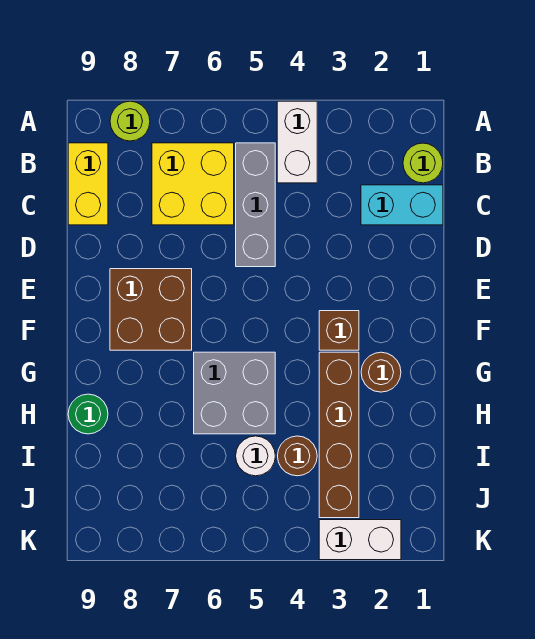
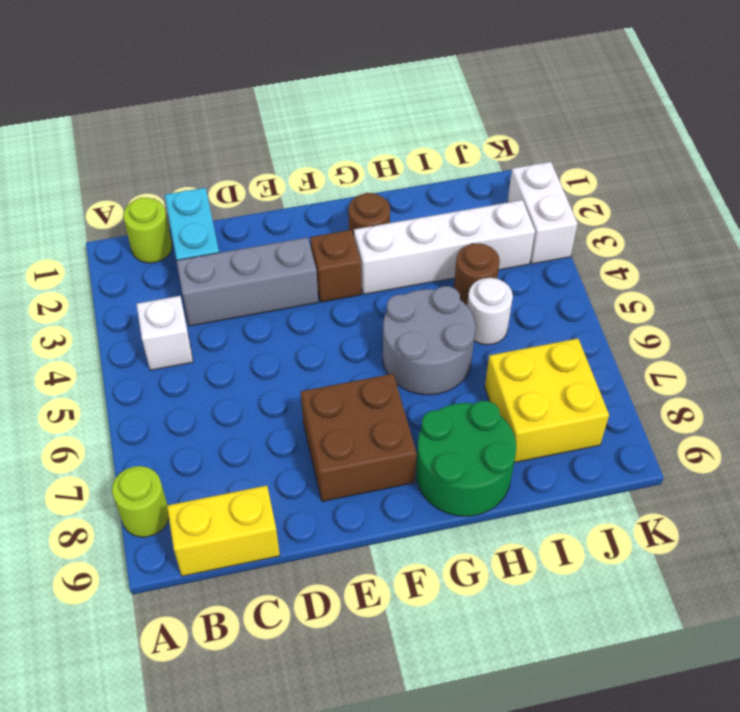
white brick A4:B4 level 1 -> white brick B4 level 1
grey brick B5:D5 level 1 -> grey brick C3:E3 level 1
yellow brick B6:C7 level 1 -> yellow brick I7:J8 level 1
brown brick G3:J3 level 1 -> white brick G3:J3 level 1
grey brick G5:H6 level 1 -> grey round brick G5:H6 level 1
green round brick H9 level 1 -> green round brick G8:H9 level 1

